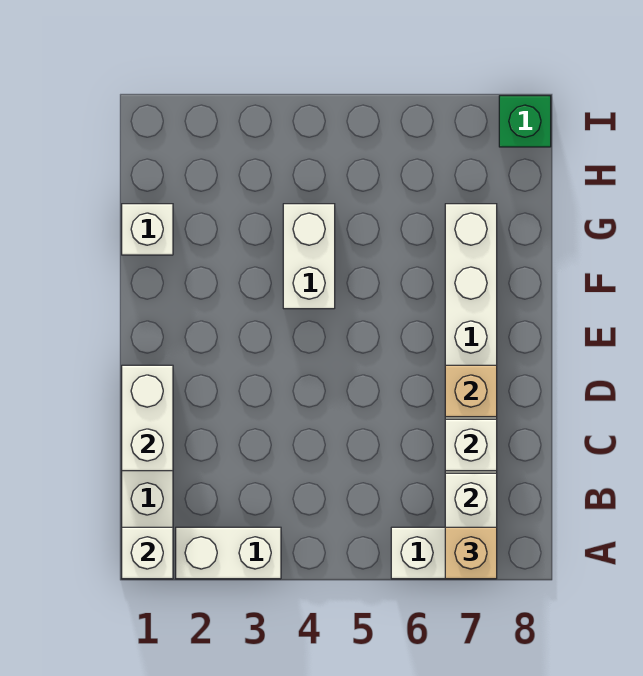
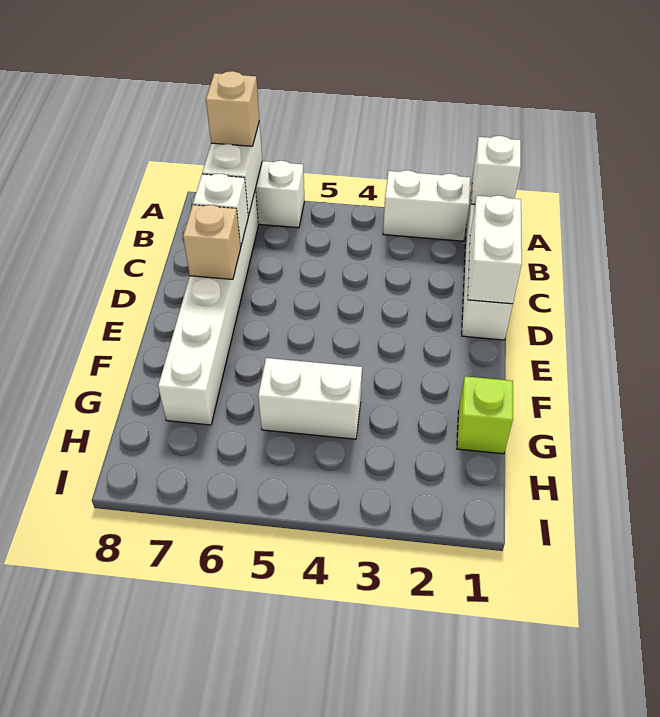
white brick F4:G4 level 1 -> white brick G4:G5 level 1
white brick G1 level 1 -> lime brick G1 level 1
green brick I8 level 1 -> none

